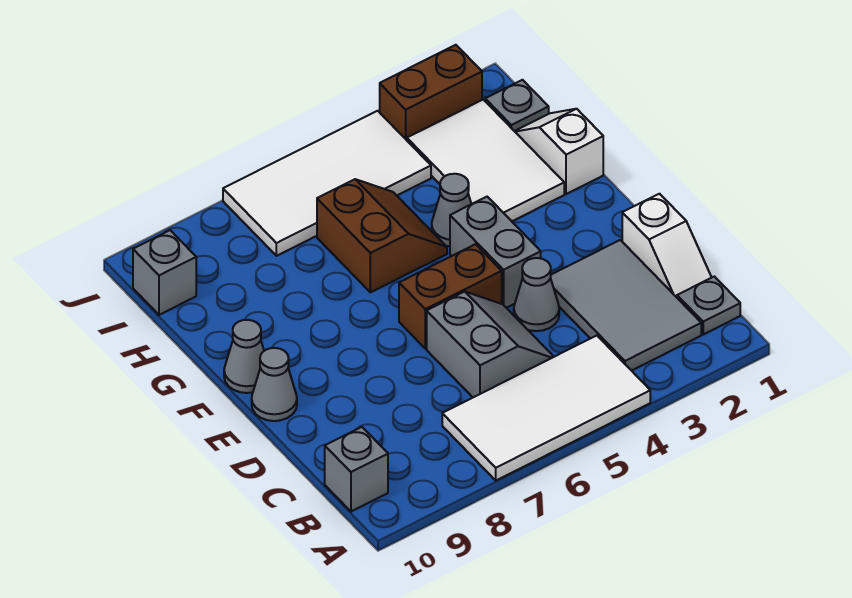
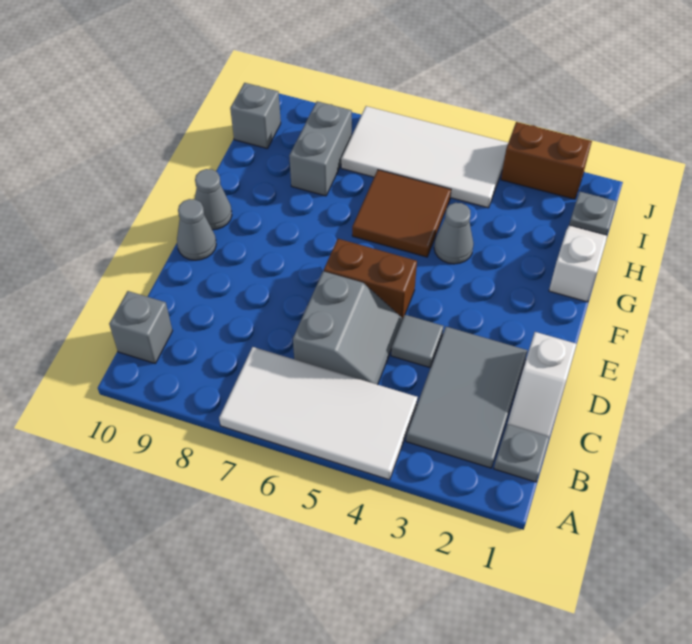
grey cone D4 level 1 -> grey tile D4 level 1
grey brick E4:F4 level 1 -> grey brick H8:I8 level 1
white tile G2:I3 level 1 -> none
brown slope G5:H6 level 1 top 6 -> brown tile G5:H6 level 1

